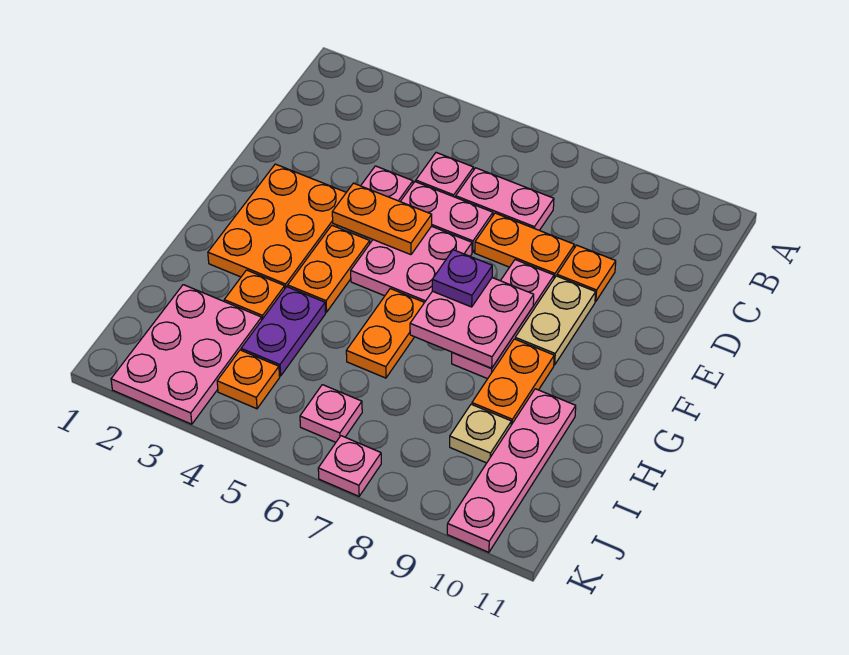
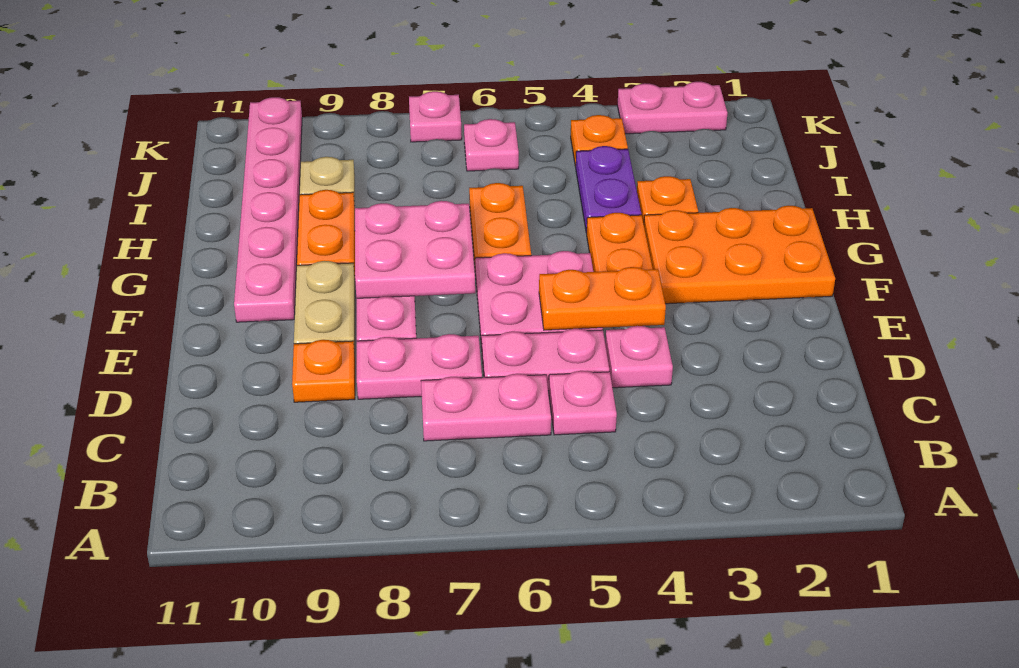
orange plate D7:D8 level 1 -> pink plate D7:D8 level 1
orange plate E2:G3 level 1 -> orange plate F1:G3 level 1
purple plate F7 level 3 -> none
pink plate H10:K10 level 1 -> pink plate F10:K10 level 1
pink plate I2:K3 level 1 -> pink plate K2:K3 level 1

